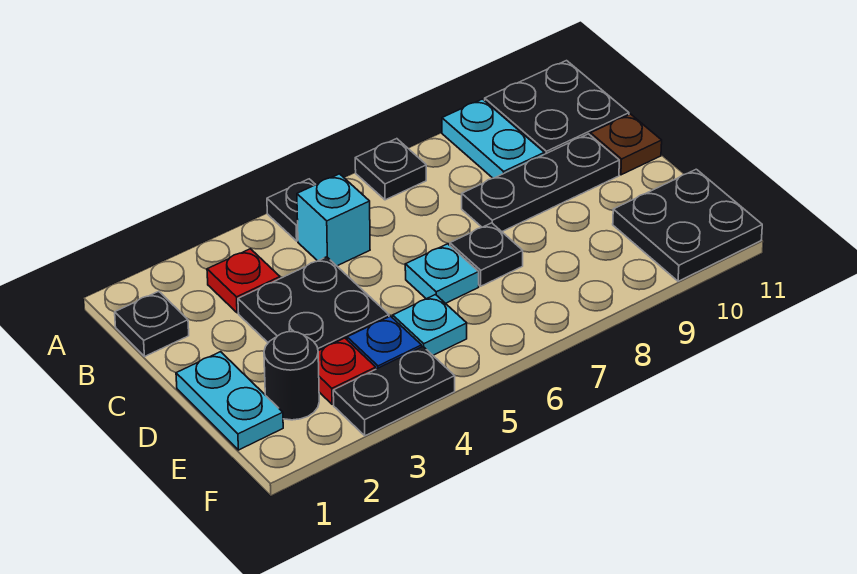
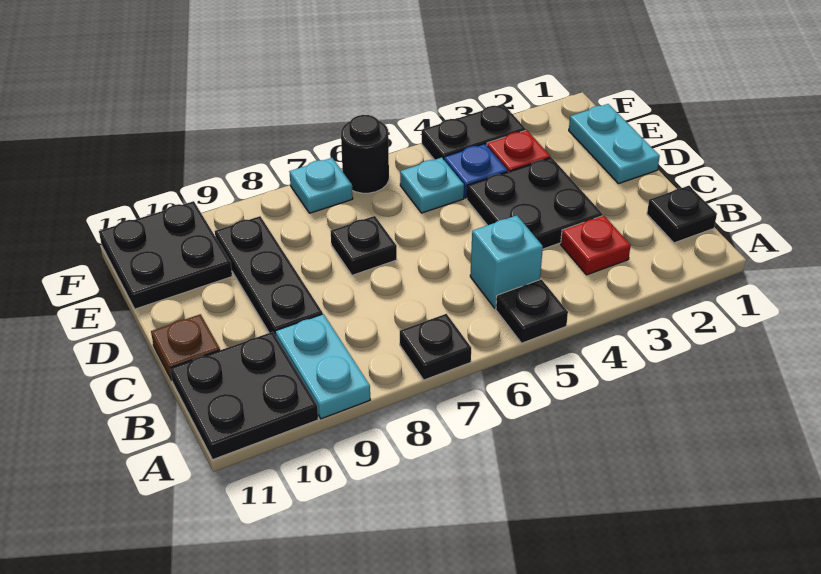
black plate C8:C10 level 1 -> black plate C9:E9 level 1
cyan plate D6 level 1 -> cyan plate F7 level 1
black round brick E2 level 1 -> black round brick F6 level 1

